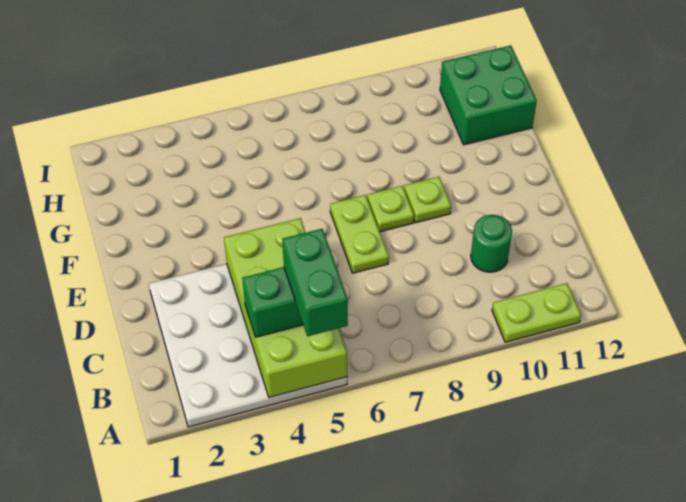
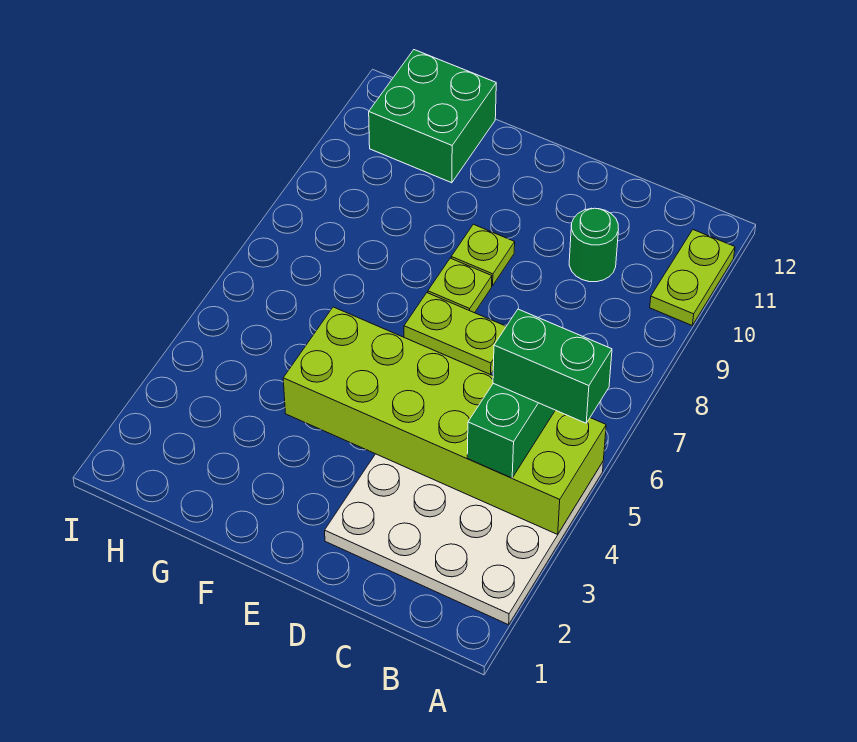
lime brick A4:D5 level 2 -> lime brick A4:F5 level 2

